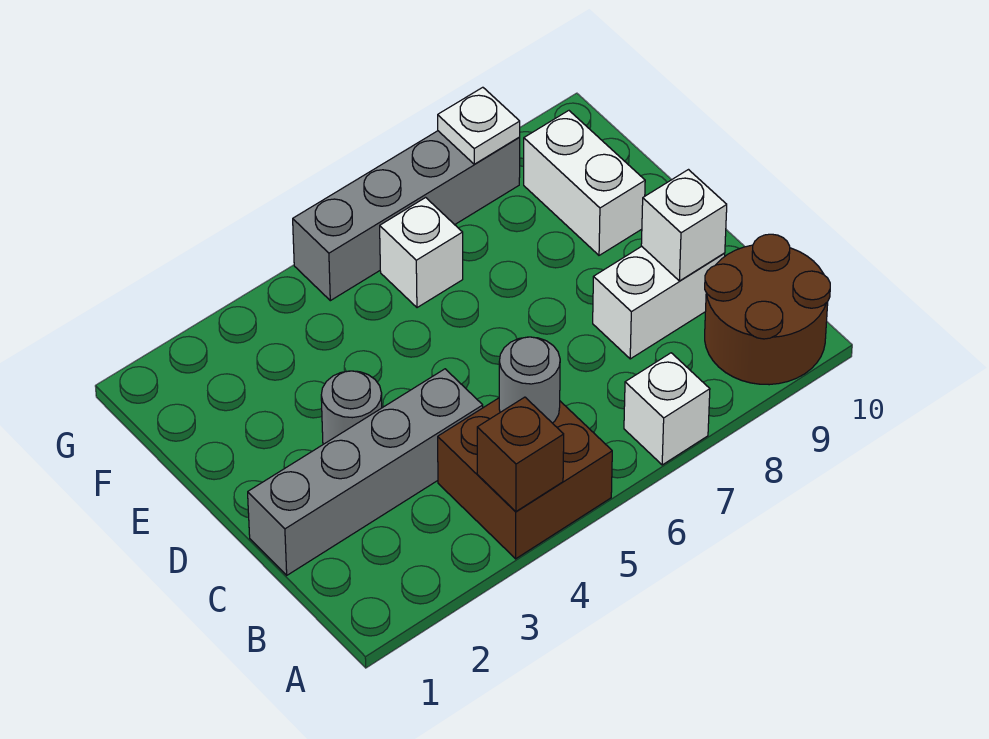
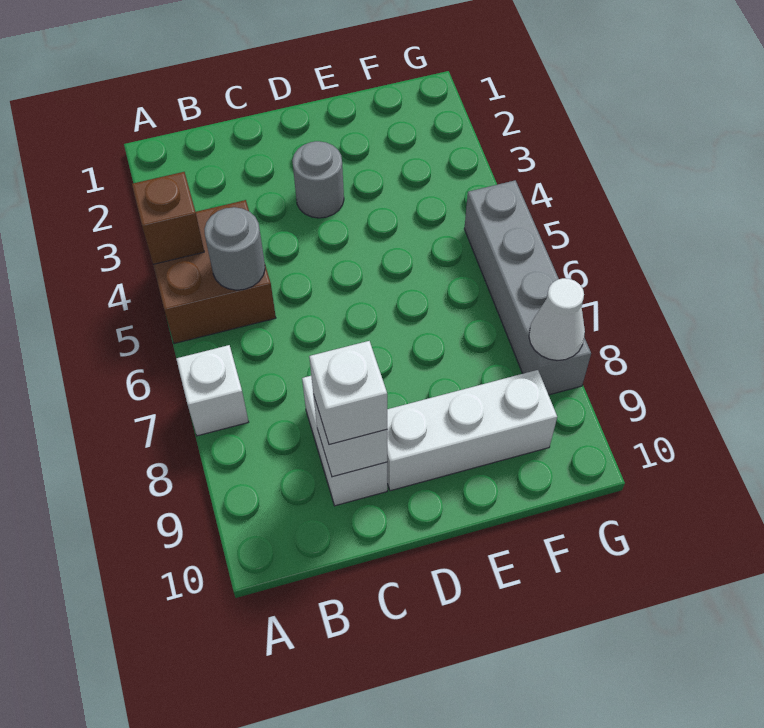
brown round brick A9:B10 level 1 -> none
grey brick C1:C4 level 1 -> none
white brick E9:F9 level 1 -> white brick D9:F9 level 1
white brick F6 level 1 -> white brick C9 level 3
white plate G8 level 2 -> white cone G8 level 2

